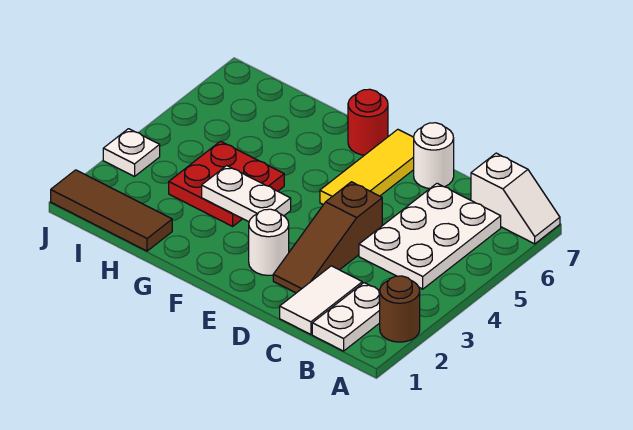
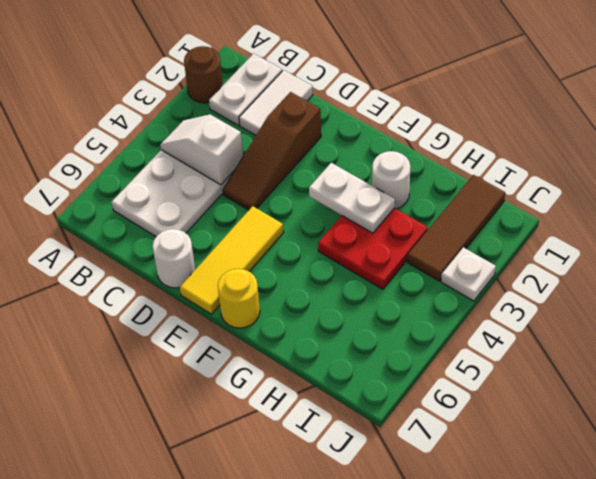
white slope A7:B7 level 1 top B -> white slope B4:C4 level 2 top C
brown slope D2:D4 level 1 top 4 -> brown slope D2:D4 level 1 top 2
white round brick E2 level 1 -> white round brick G2 level 1
red round brick F7 level 1 -> yellow round brick F7 level 1
brown tile H1:J1 level 1 -> brown tile I1:I3 level 1

